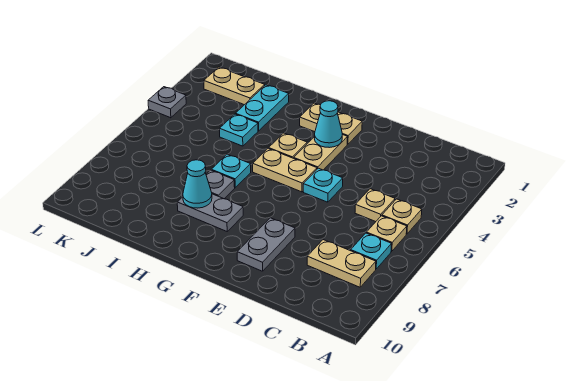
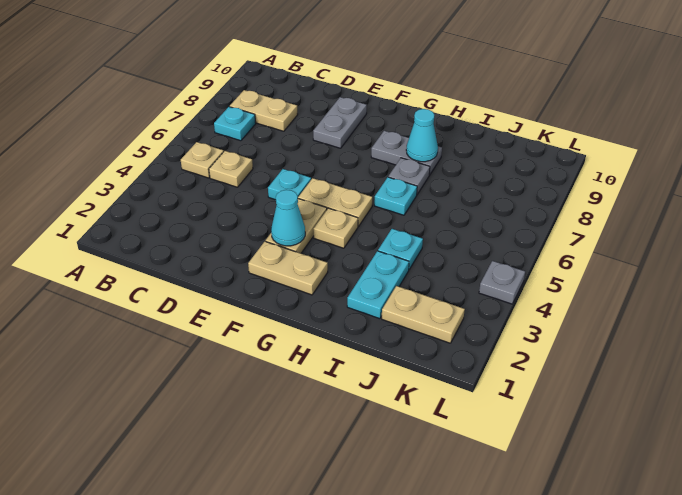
tan plate B6 level 1 -> none

